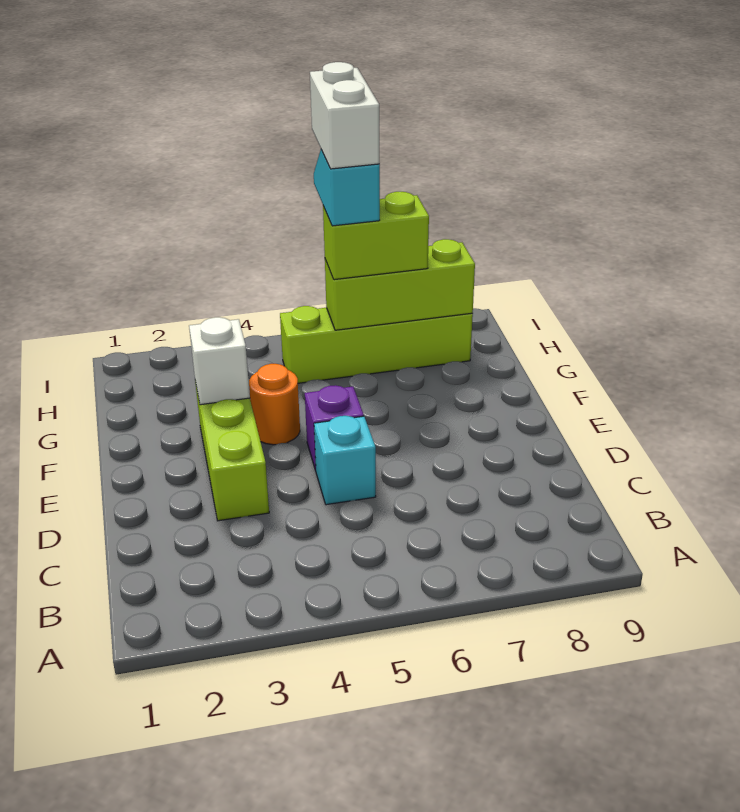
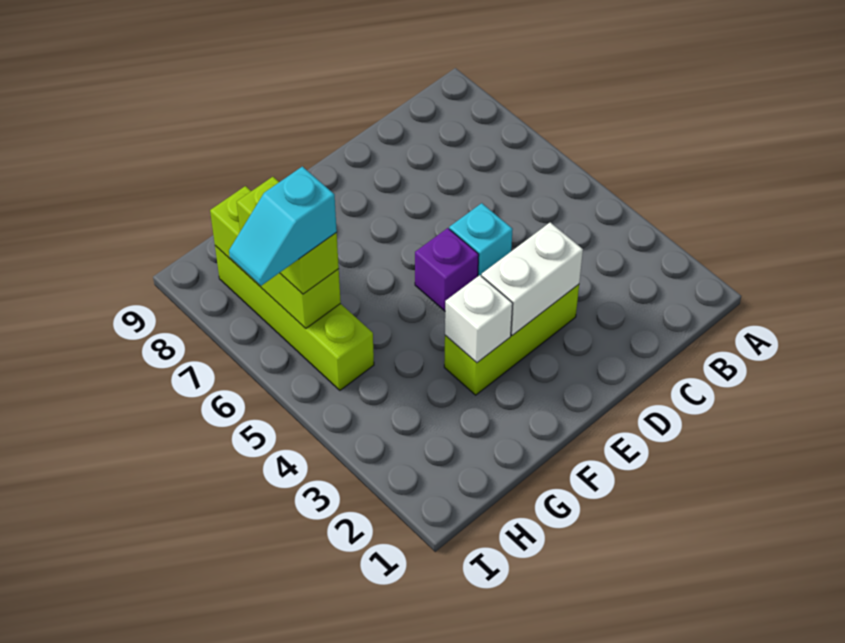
orange round brick F4 level 1 -> none
white brick H6:I6 level 5 -> white brick D3:E3 level 2

